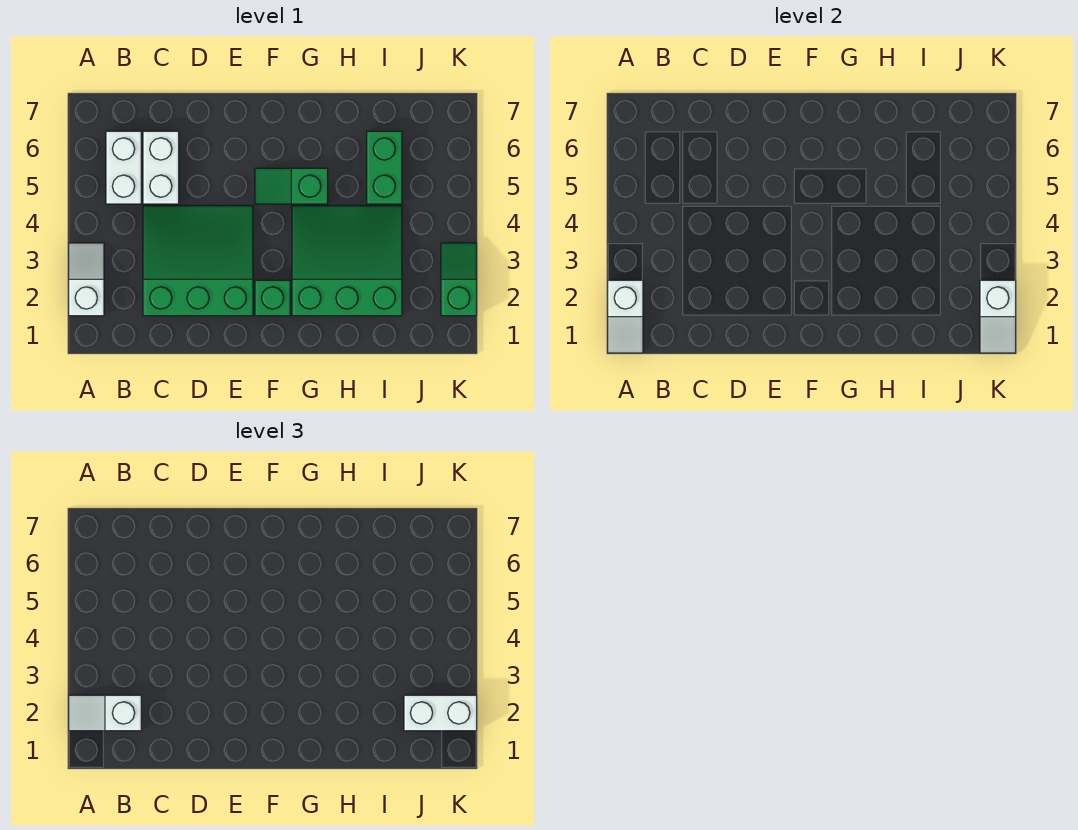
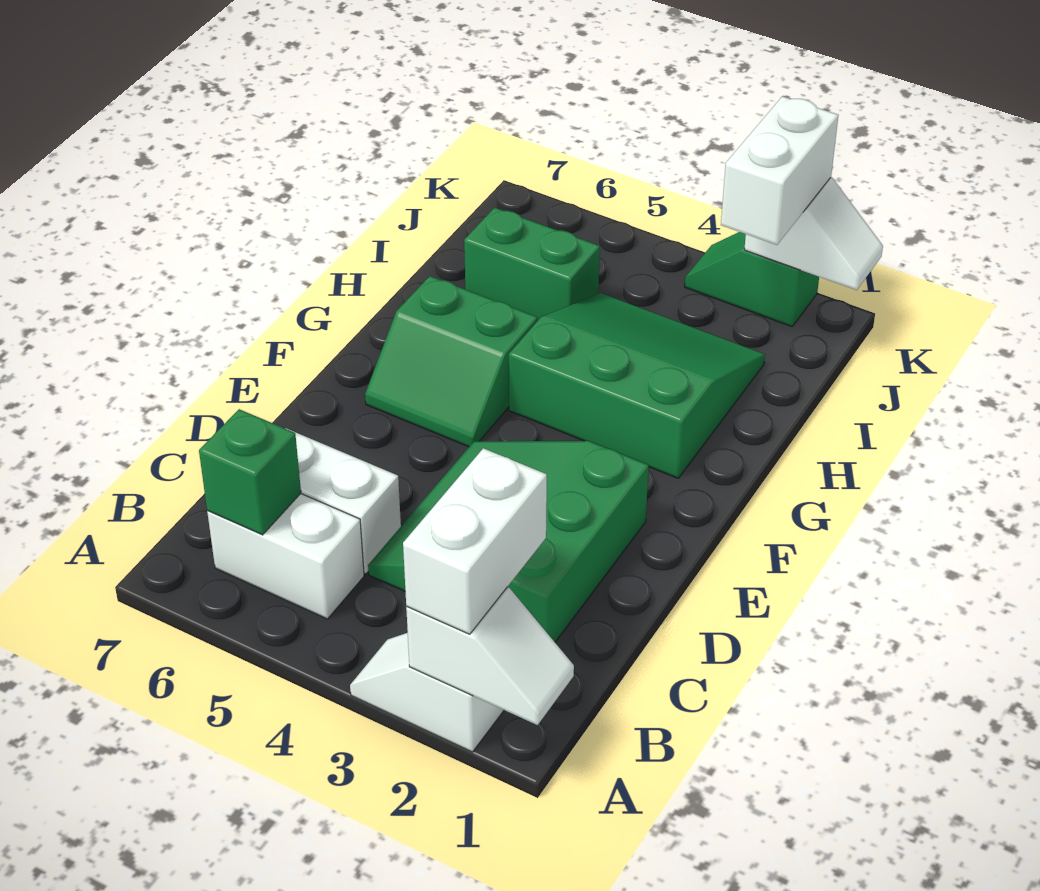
white slope A2:B2 level 3 top B -> white brick A2:B2 level 3
green brick F2 level 1 -> green brick B6 level 2
green slope F5:G5 level 1 top G -> green slope F5:G6 level 1 top G
green slope G2:I4 level 1 top 2 -> green slope G2:I4 level 1 top G

